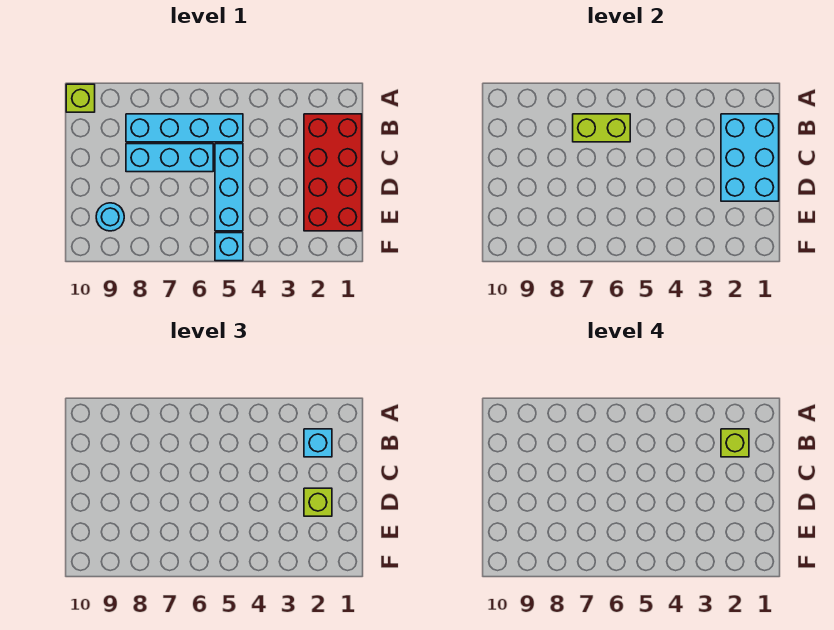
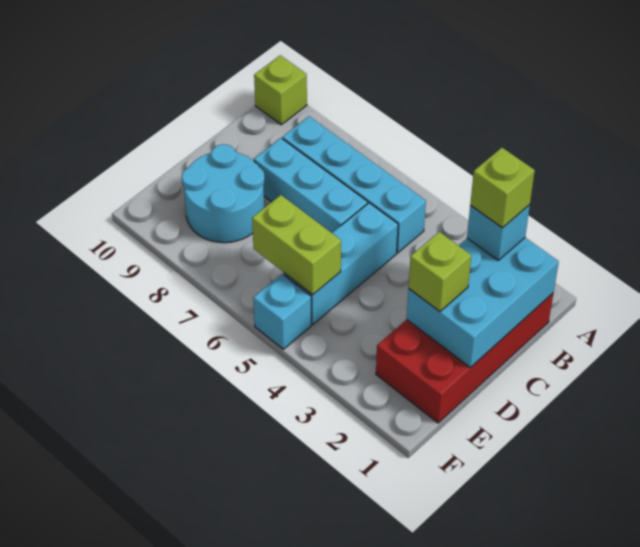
lime brick B6:B7 level 2 -> lime brick E5:E6 level 2
cyan round brick E9 level 1 -> cyan round brick D8:E9 level 1

